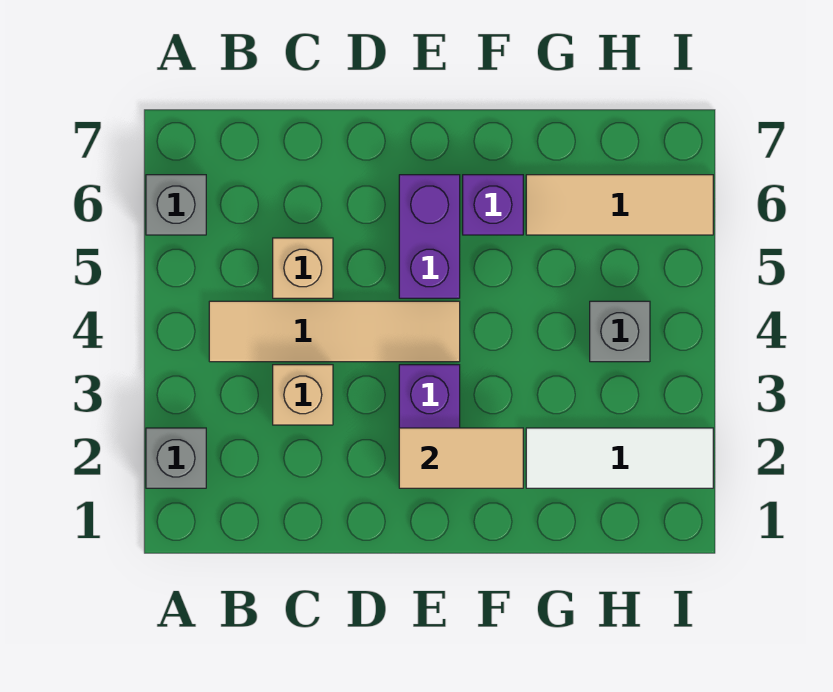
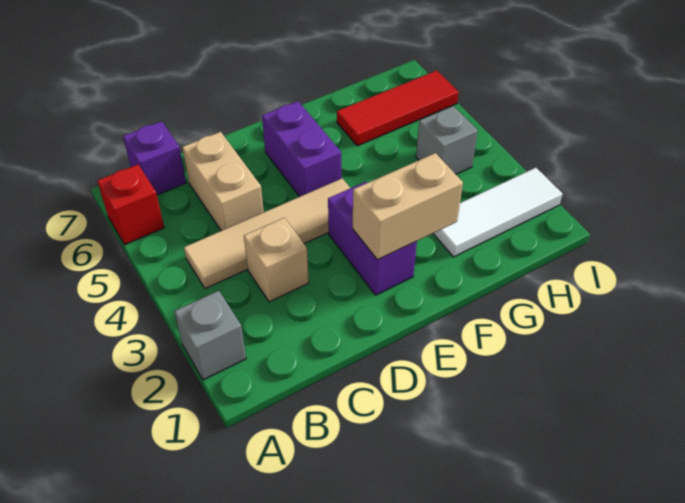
grey brick A6 level 1 -> red brick A6 level 1
tan brick C5 level 1 -> tan brick C5:C6 level 1
tan tile E2:F2 level 2 -> tan brick E2:F2 level 2
purple brick F6 level 1 -> purple brick B7 level 1
tan tile G6:I6 level 1 -> red tile G6:I6 level 1

